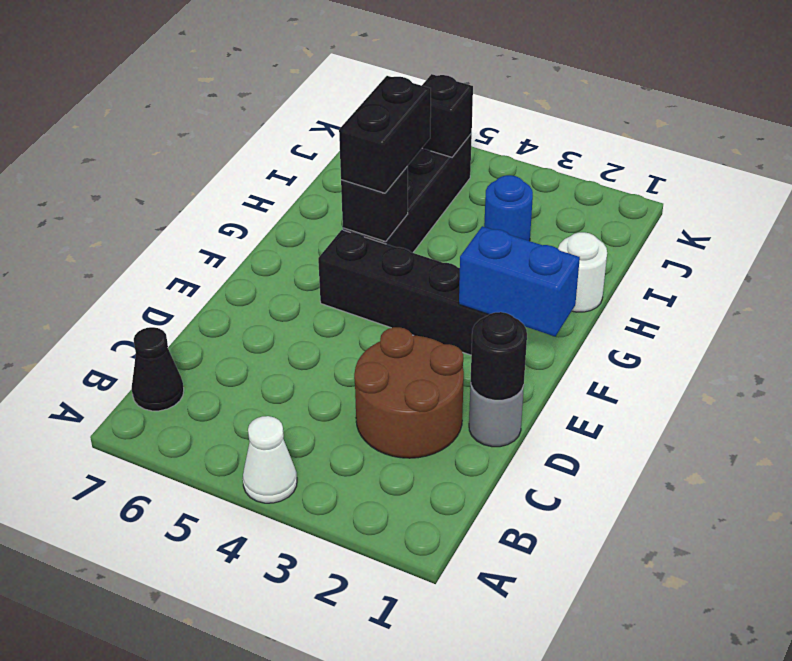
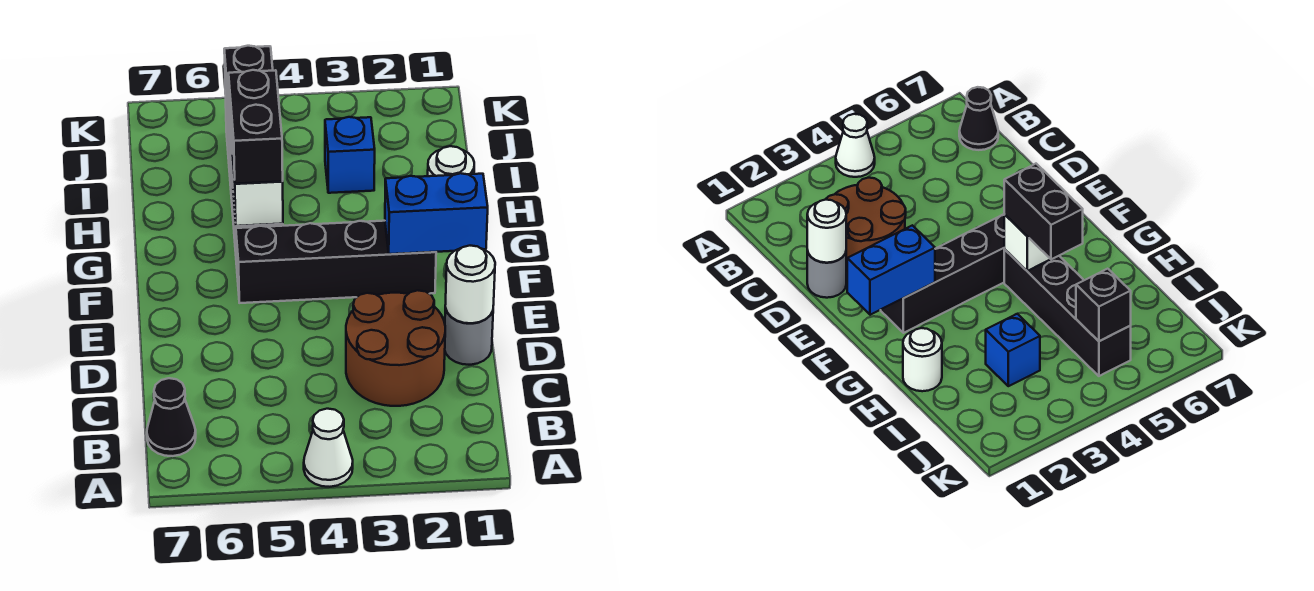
black round brick D1 level 2 -> white round brick D1 level 2
black brick G5 level 2 -> white brick G5 level 2
blue round brick I3 level 1 -> blue brick I3 level 1

